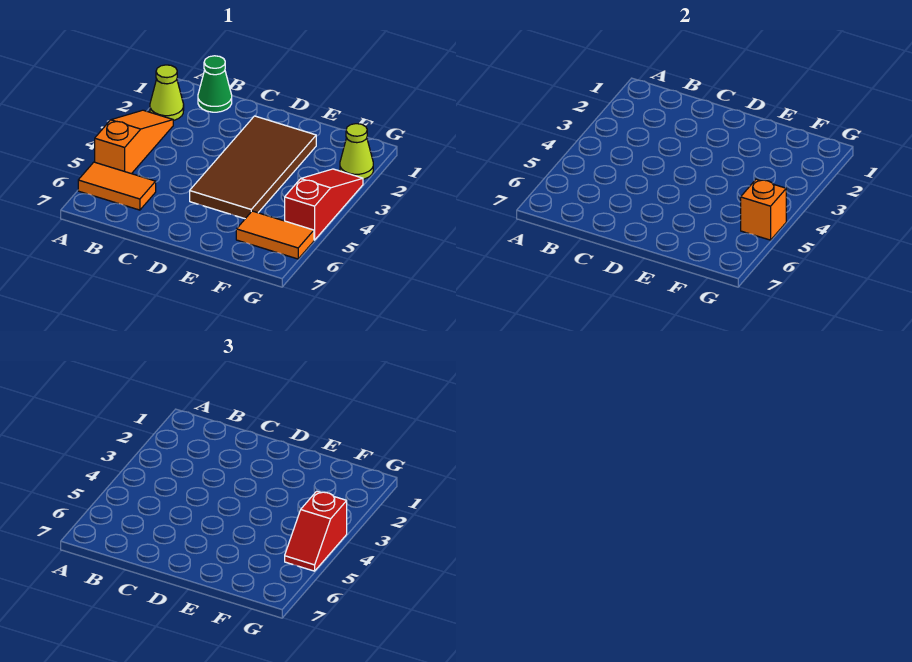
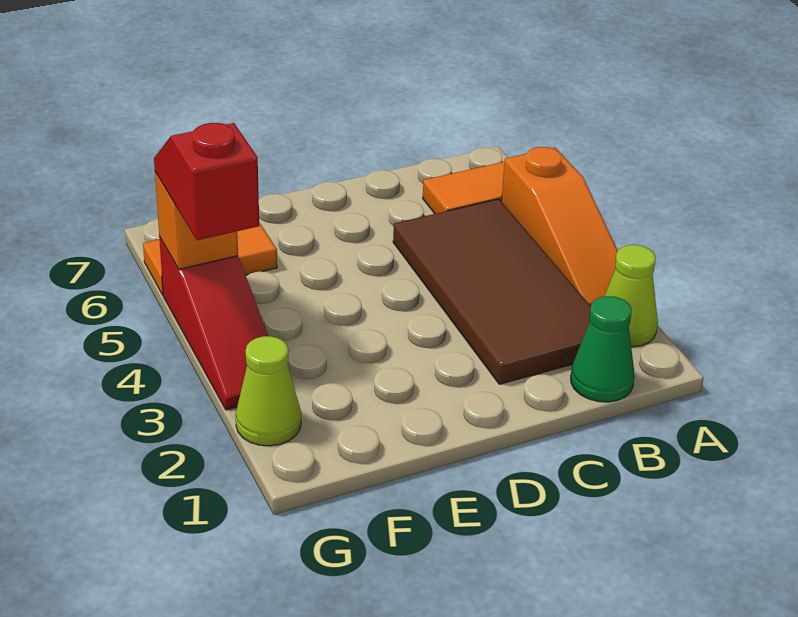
brown tile D2:E5 level 1 -> brown tile B2:C5 level 1

